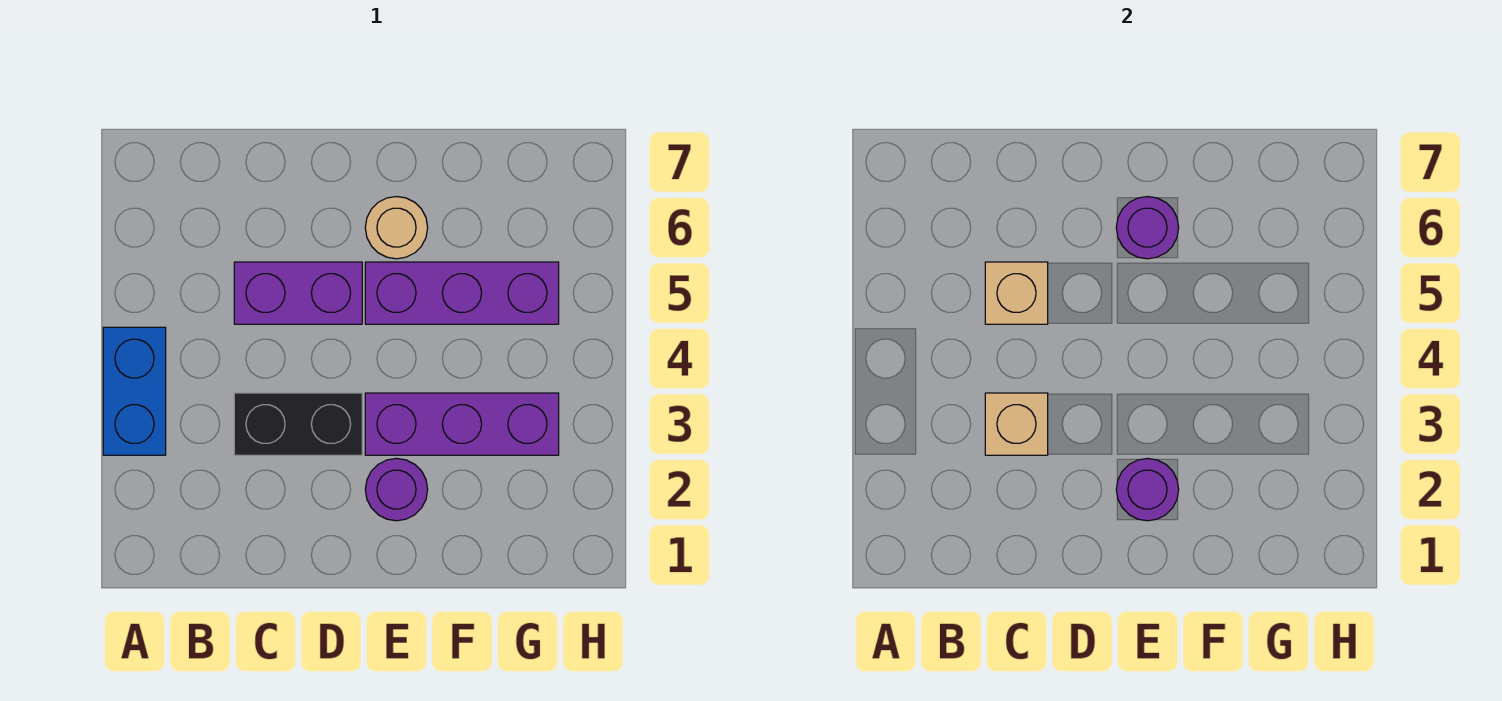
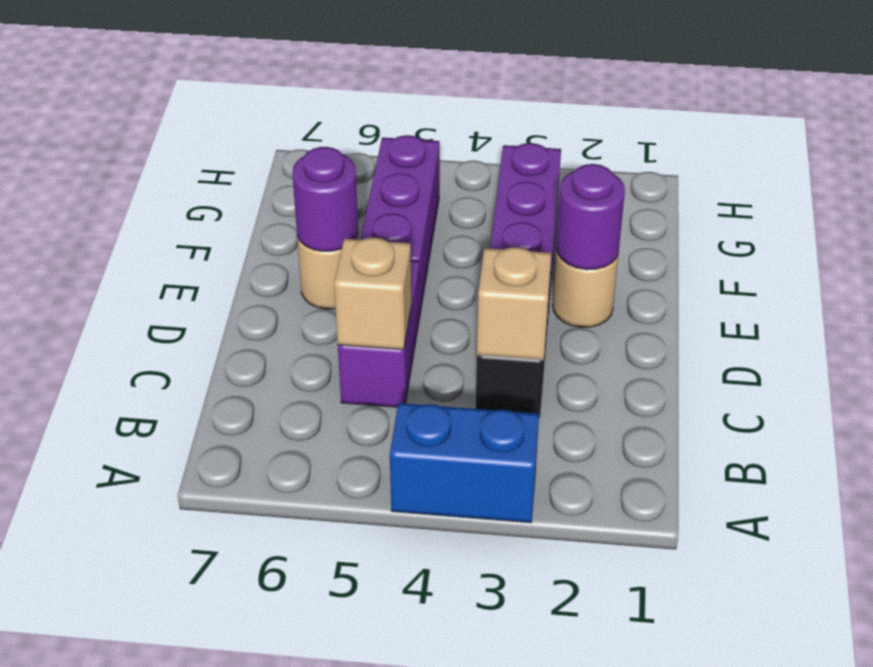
purple round brick E2 level 1 -> tan round brick E2 level 1

